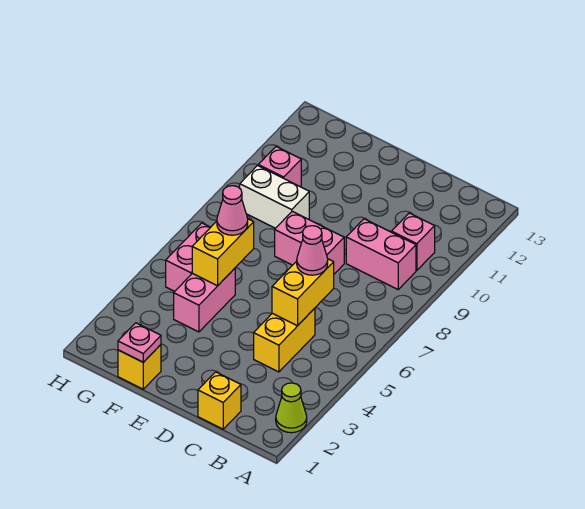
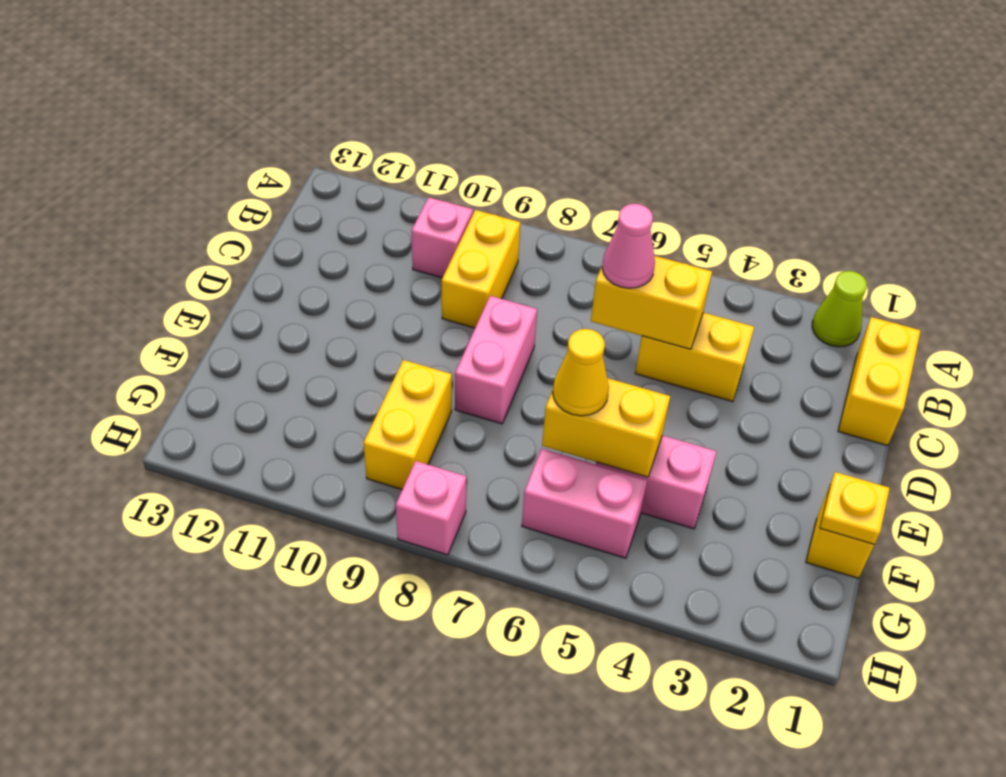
pink brick B9:C9 level 1 -> yellow brick B9:C9 level 1
yellow brick C1 level 1 -> yellow brick B1:C1 level 1
pink plate F1 level 2 -> yellow plate F1 level 2
pink cone F6 level 3 -> yellow cone F6 level 3
white brick F9:G9 level 1 -> yellow brick F9:G9 level 1
pink brick G10 level 1 -> pink brick H8 level 1

